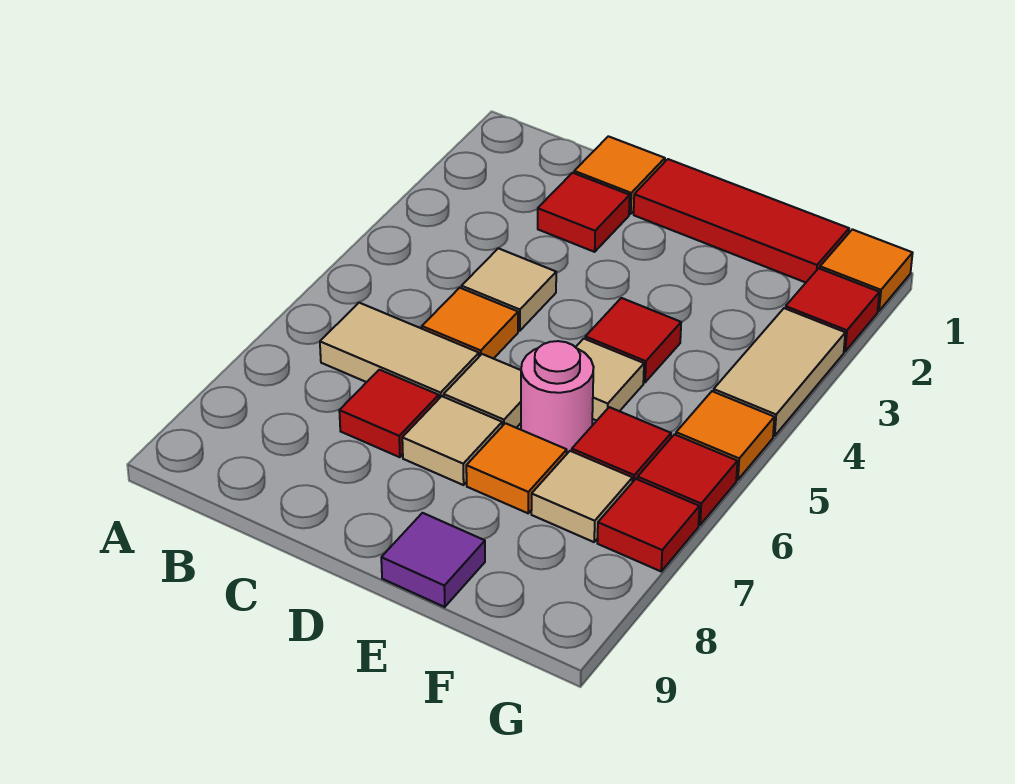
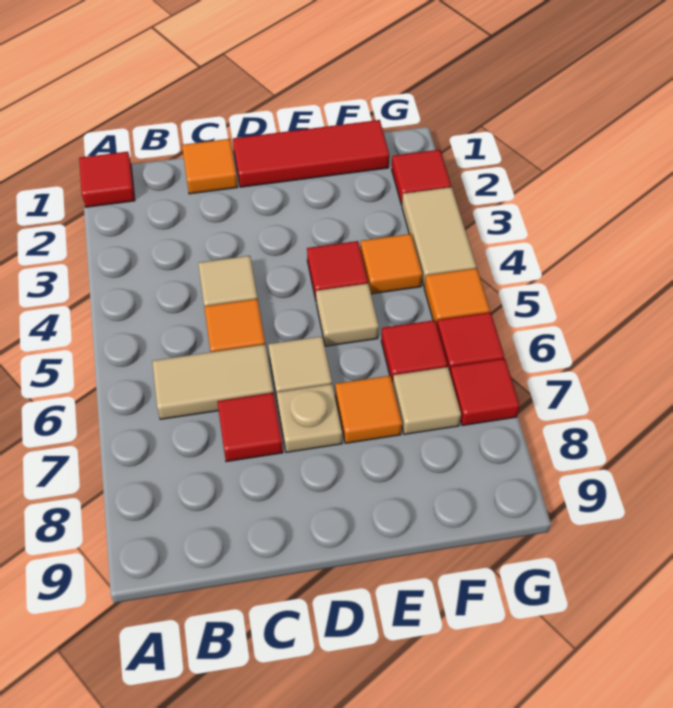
red tile C2 level 1 -> red tile A1 level 1
tan tile D7 level 1 -> tan plate D7 level 1
pink round brick E6 level 1 -> none
purple tile E9 level 1 -> none
orange tile G1 level 1 -> orange tile F4 level 1

